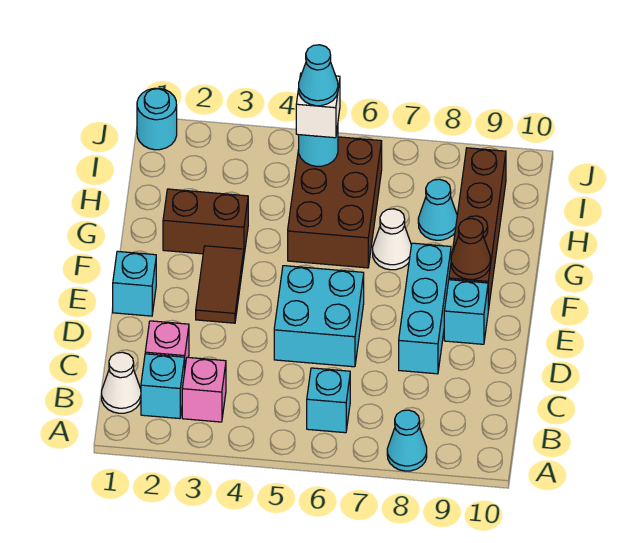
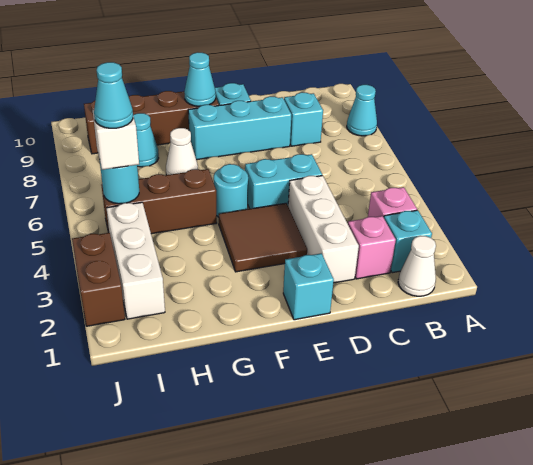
cyan brick B6 level 1 -> cyan brick C8 level 1
none -> white brick D2:D4 level 1
cyan brick D5:E6 level 1 -> cyan brick D5:E5 level 1
brown tile E3:F3 level 1 -> brown tile E3:F4 level 1
brown cone F9 level 2 -> cyan cone F9 level 2
brown brick G2:G3 level 1 -> brown brick J2:J3 level 1
brown brick G5:I6 level 1 -> brown brick G5:I5 level 1
none -> white brick I2:I4 level 1
cyan round brick J1 level 1 -> cyan round brick F5 level 1

